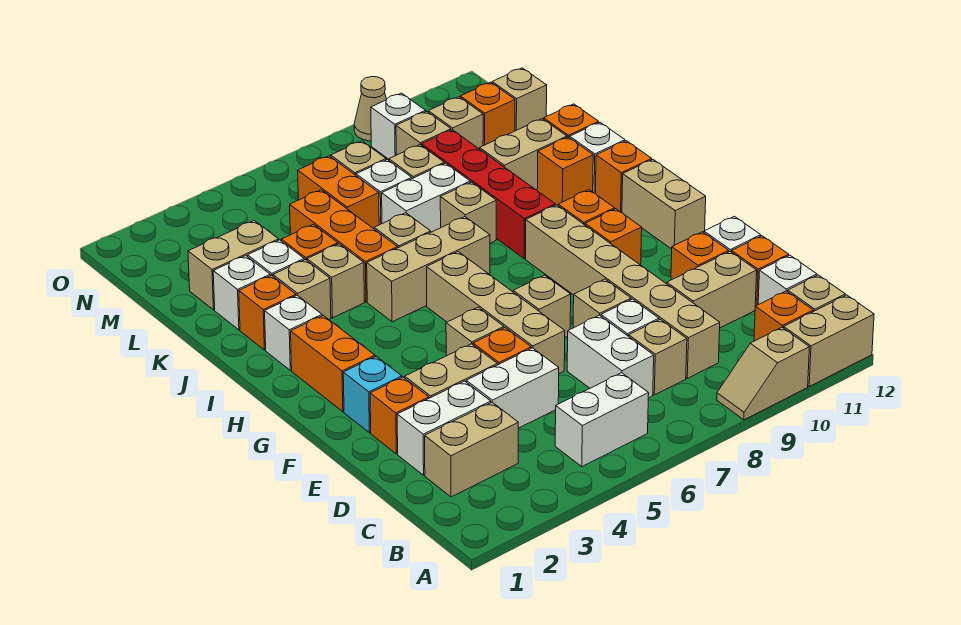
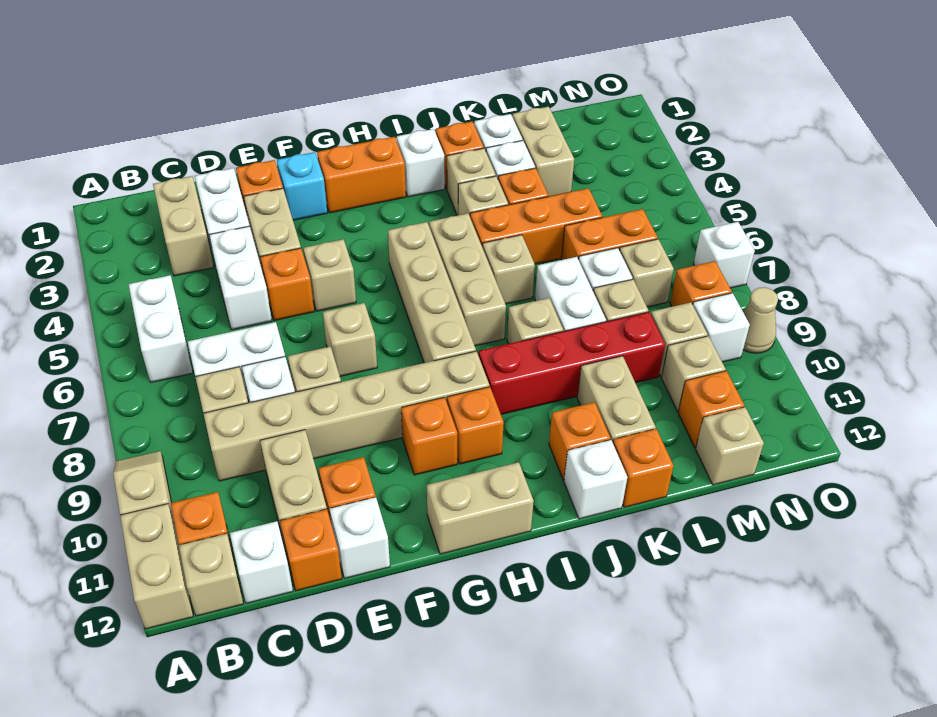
tan brick E6:H6 level 1 -> tan brick H5:H8 level 1
orange brick I12 level 1 -> orange brick N8 level 1
none -> white brick O7 level 1

